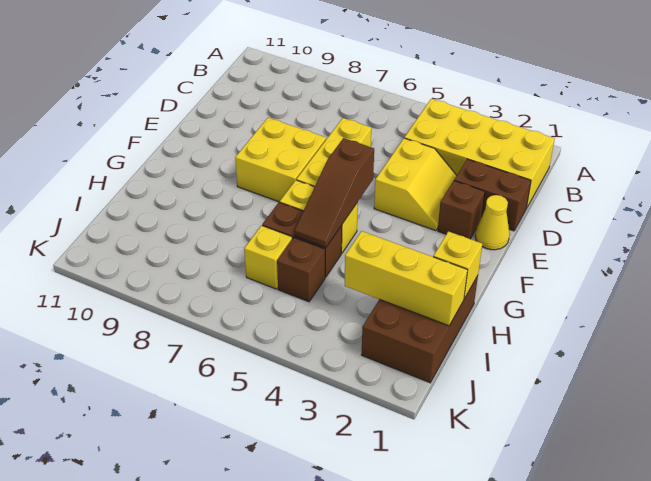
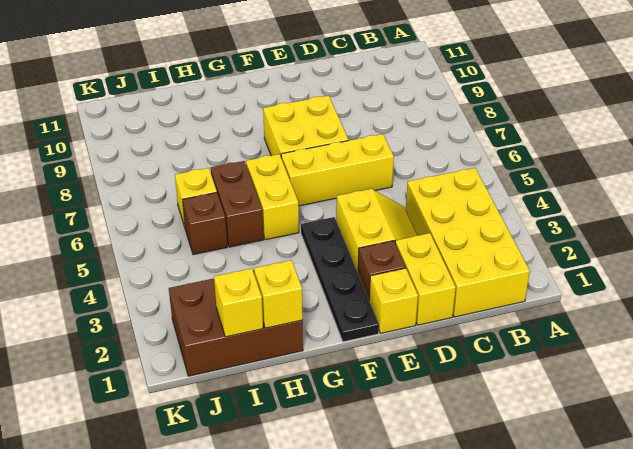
brown brick D1:D2 level 1 -> yellow brick D1:D2 level 1
yellow slope D3:E4 level 1 top 4 -> yellow slope D3:E4 level 1 top E
yellow cone E1 level 1 -> yellow brick E1 level 1
none -> black plate F1:F4 level 1
brown slope F5:H5 level 2 top F -> none
yellow brick I1:I3 level 2 -> yellow brick I1 level 2

